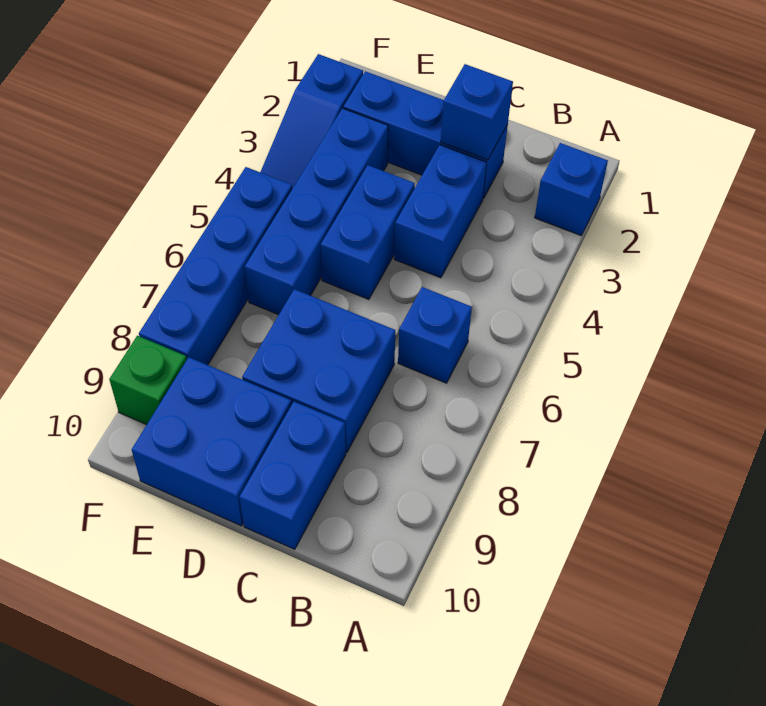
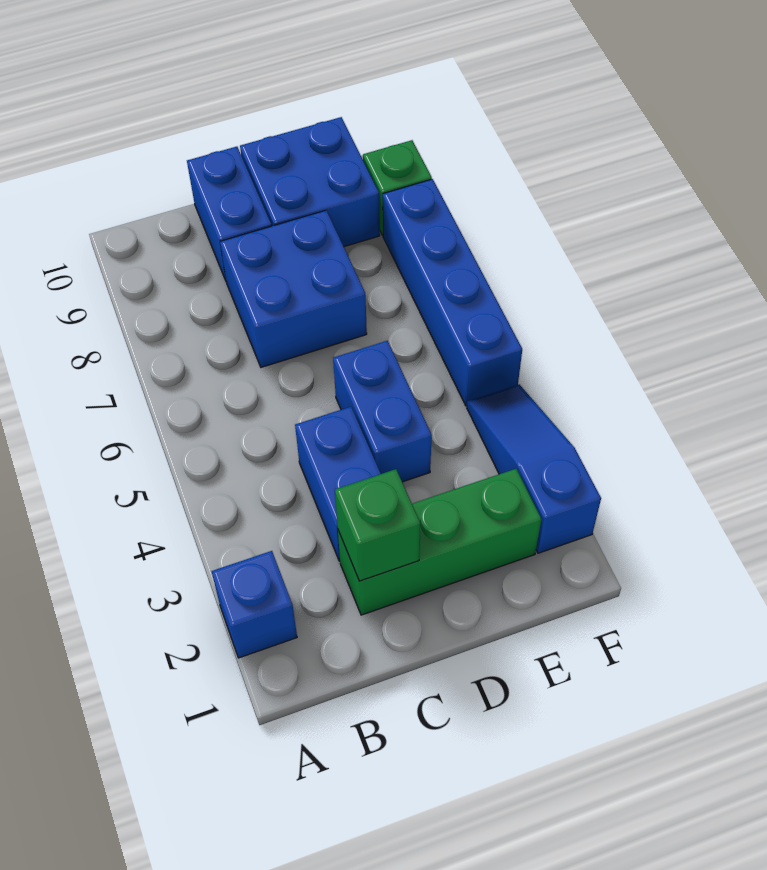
blue brick B6 level 1 -> none
blue brick C2:E2 level 1 -> green brick C2:E2 level 1
blue brick C2 level 2 -> green brick C2 level 2
blue brick E3:E6 level 1 -> none

